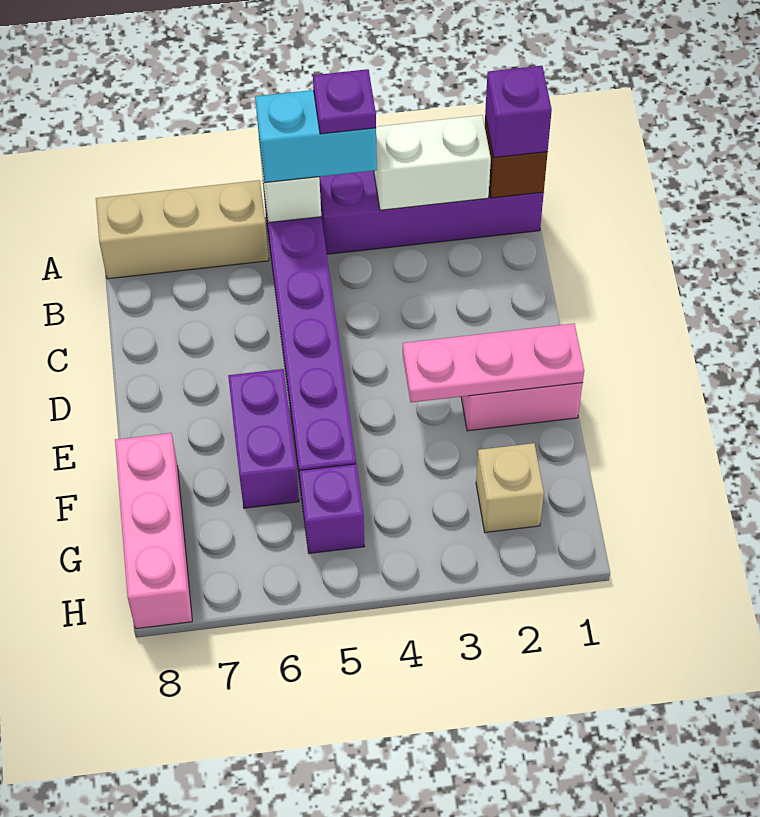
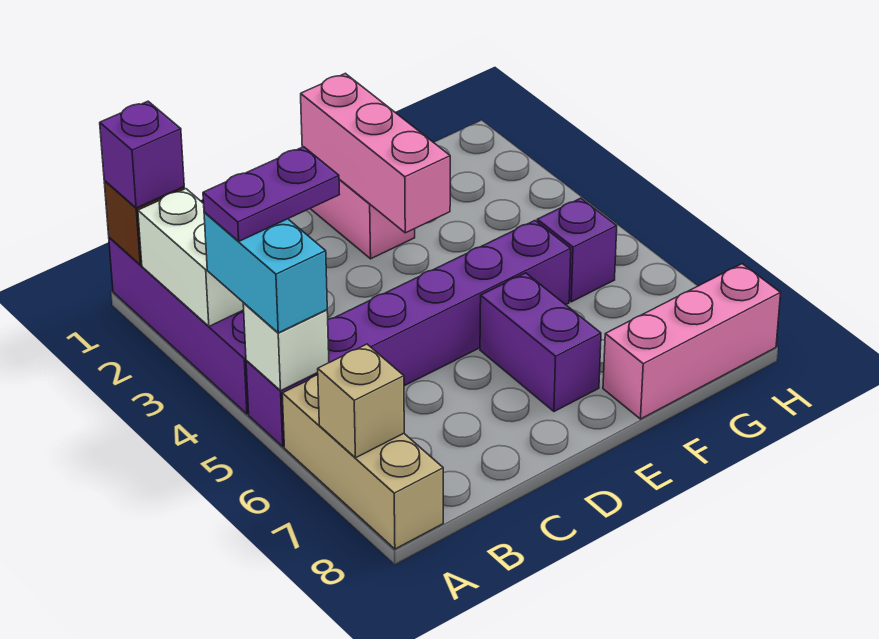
purple plate A4 level 4 -> purple plate A4:B4 level 4
pink plate E1:E3 level 2 -> pink brick E1:E3 level 2
purple brick E6:F6 level 1 -> purple brick E6:E7 level 1
tan brick G2 level 1 -> tan brick A7 level 2

